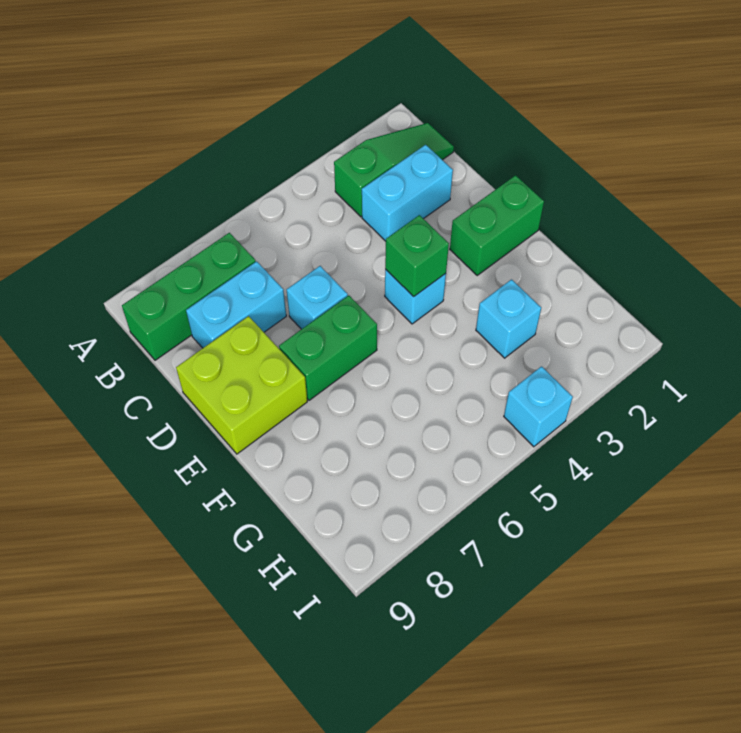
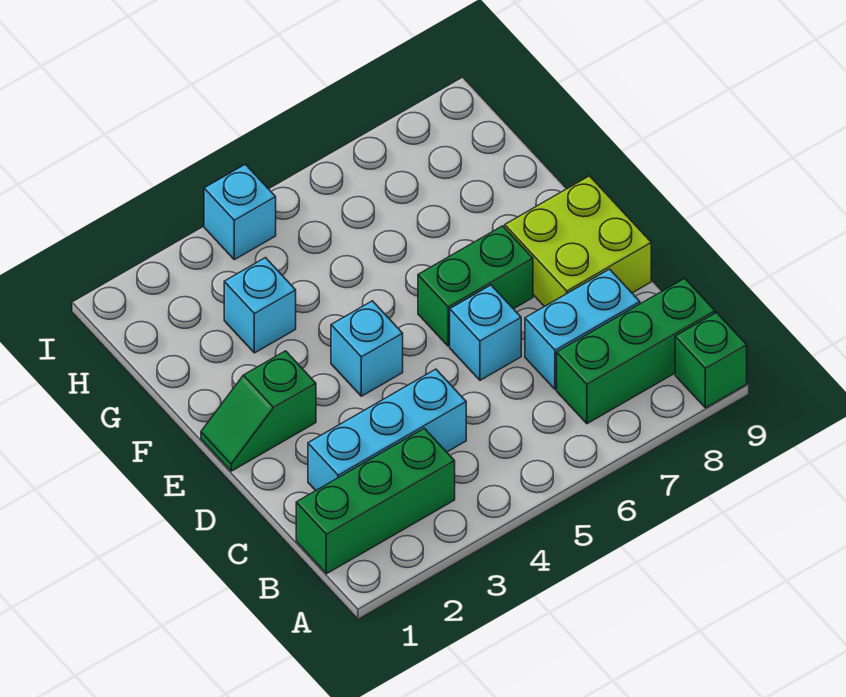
green slope B1:B3 level 1 top 3 -> green brick B1:B3 level 1
cyan brick C2:C3 level 1 -> cyan brick C2:C4 level 1
green brick E1:E2 level 1 -> green slope E1:E2 level 1 top 2
green brick E4 level 2 -> green brick A9 level 1

